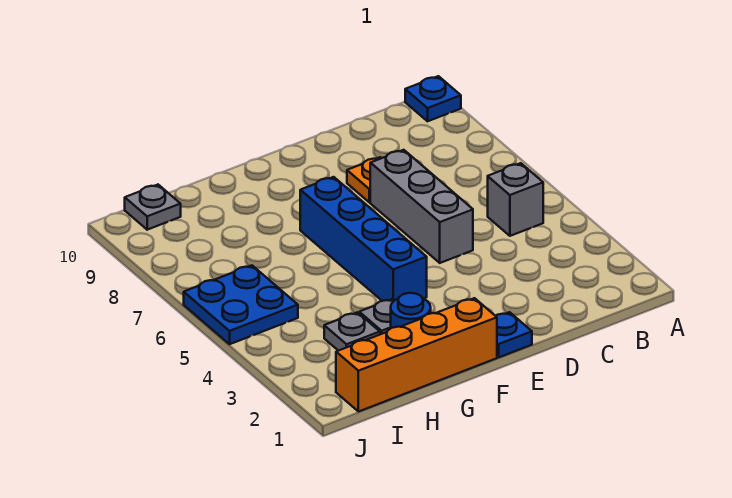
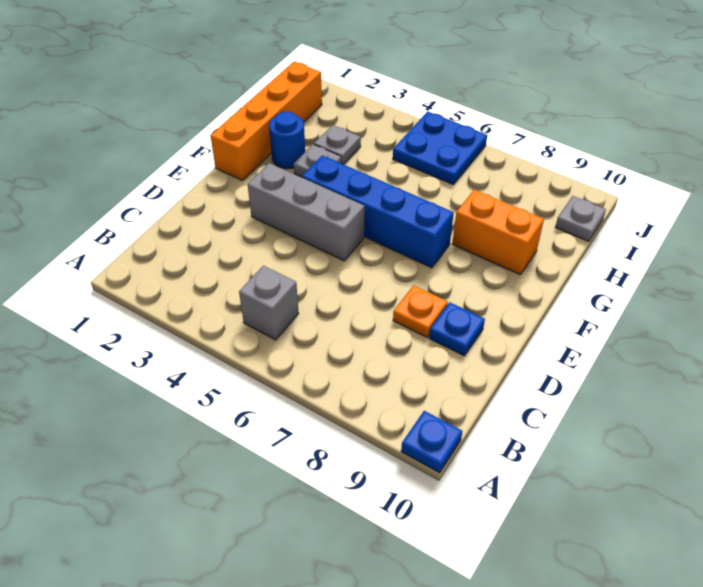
grey brick D5:D7 level 1 -> grey brick E3:E5 level 1
blue plate E1 level 1 -> blue plate D9 level 1
none -> orange brick G8:G9 level 1

